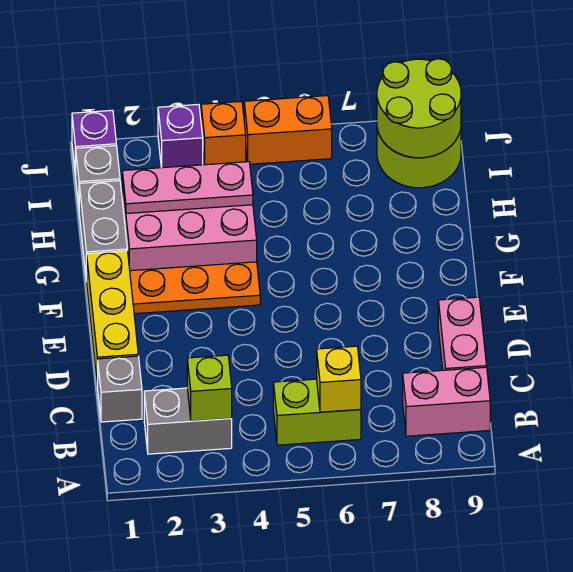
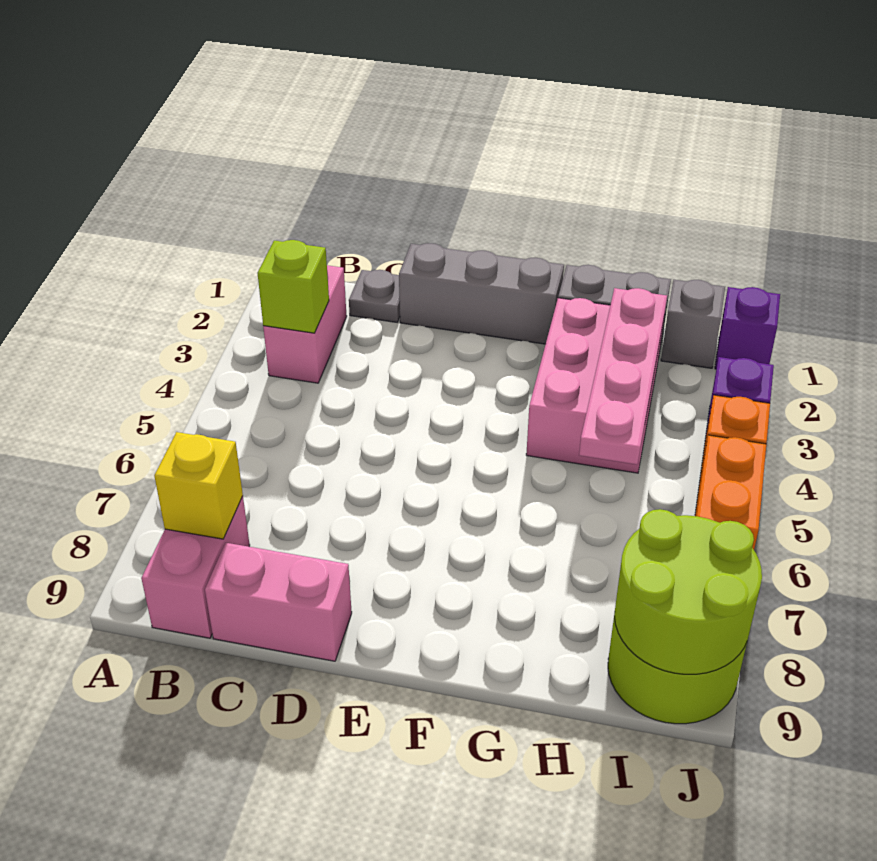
grey brick B2:B3 level 1 -> pink brick B2:B3 level 1
lime brick B5:B6 level 1 -> none
yellow brick B6 level 2 -> yellow brick B8 level 2
grey brick C1 level 1 -> grey plate C1 level 1
yellow brick D1:F1 level 1 -> grey brick D1:F1 level 1
orange plate F2:F4 level 1 -> none
pink plate H2:H4 level 2 -> pink plate H2:H5 level 2

